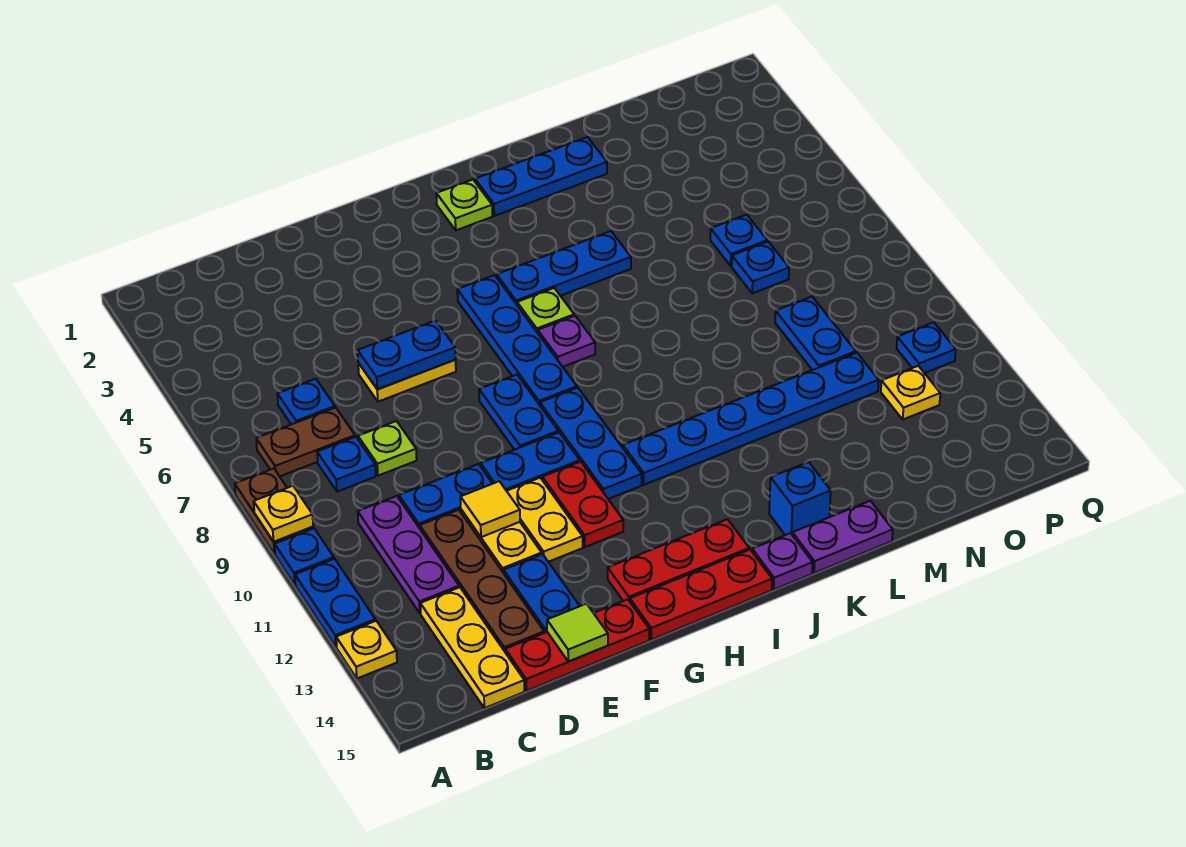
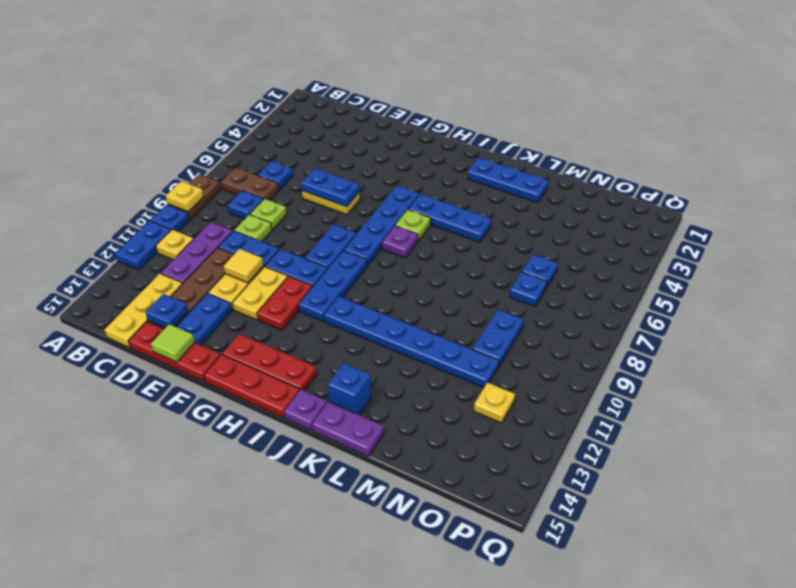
yellow plate A13 level 1 -> yellow plate B11 level 1
lime plate I2 level 1 -> lime plate D9 level 1
blue plate P11 level 1 -> blue plate D14 level 2

